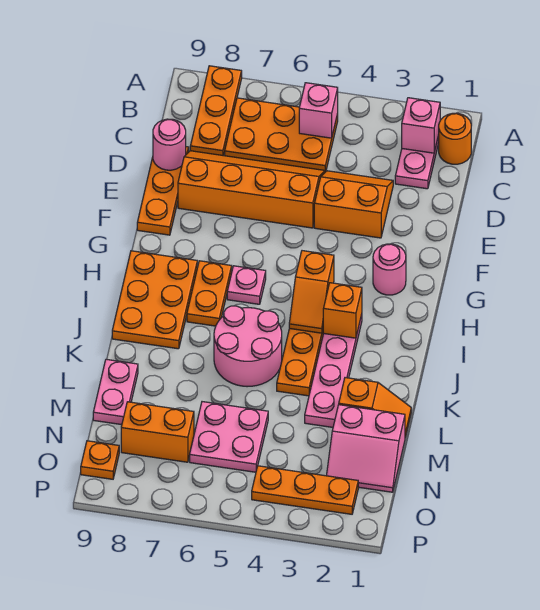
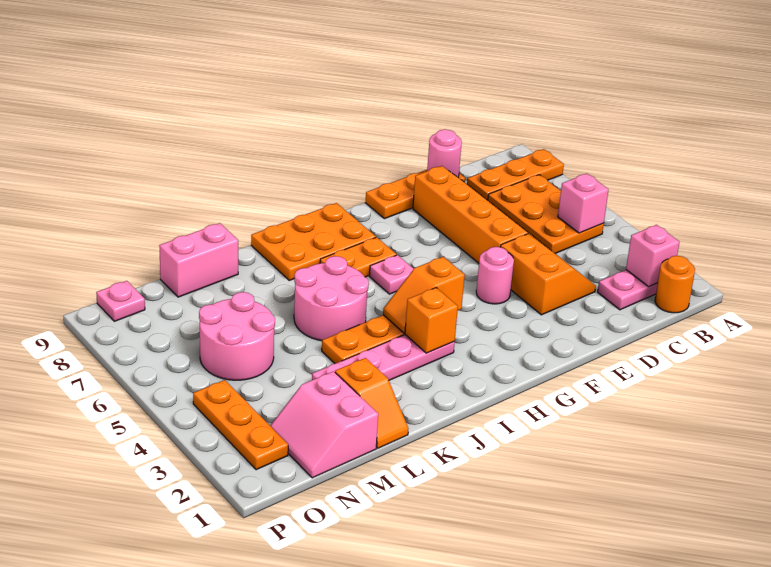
pink round brick G2 level 1 -> pink round brick F4 level 1
pink plate L9:M9 level 1 -> pink brick L9:M9 level 1
pink plate M5:N6 level 1 -> pink round brick M5:N6 level 1
orange brick N7:N8 level 1 -> none
orange plate O9 level 1 -> pink plate O9 level 1

